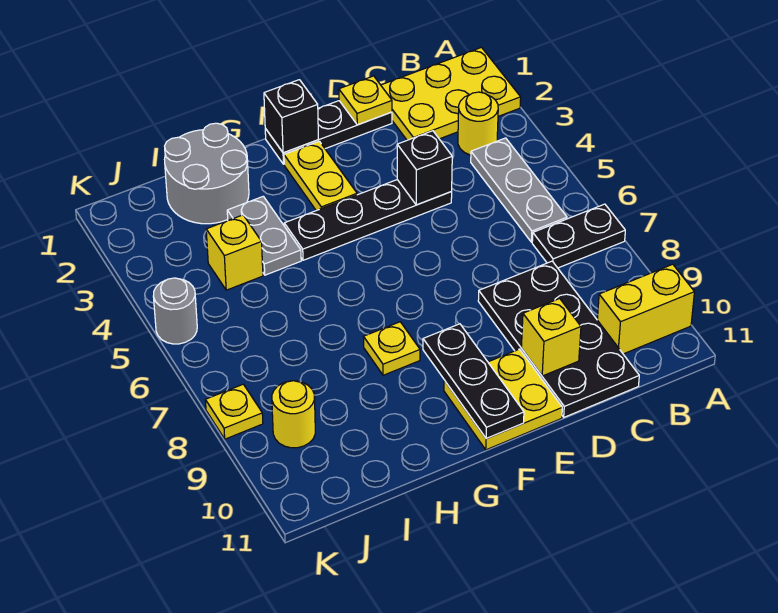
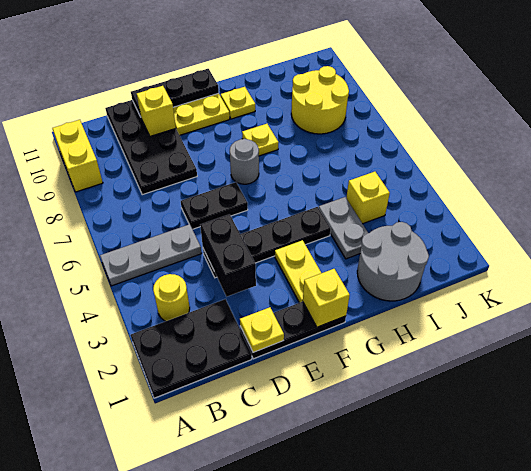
yellow plate A1:C2 level 1 -> black plate A1:C2 level 1
black plate A7:B7 level 1 -> black plate D6:E6 level 1
yellow brick A10:B10 level 1 -> yellow brick A9:A10 level 1
grey plate B4:B6 level 1 -> grey plate A5:C5 level 1
black brick D4 level 2 -> black brick D3:D4 level 2
black brick F1 level 2 -> yellow brick F1 level 2
black plate F9:F11 level 2 -> black plate D11:F11 level 2
yellow round brick J9 level 1 -> yellow round brick I8:J9 level 1
grey round brick K5 level 1 -> grey round brick F7 level 1
yellow plate K8 level 1 -> yellow plate G10 level 1

